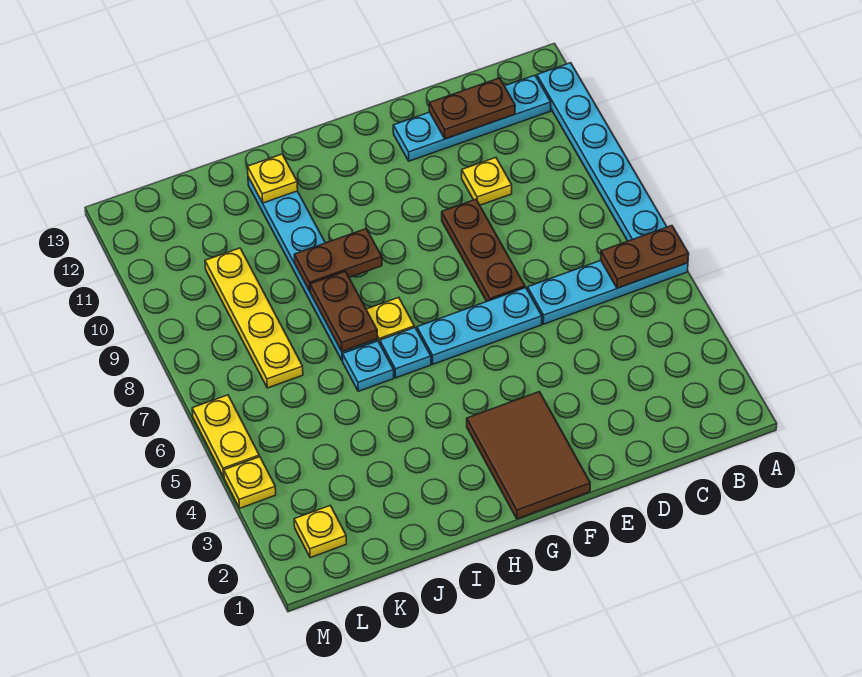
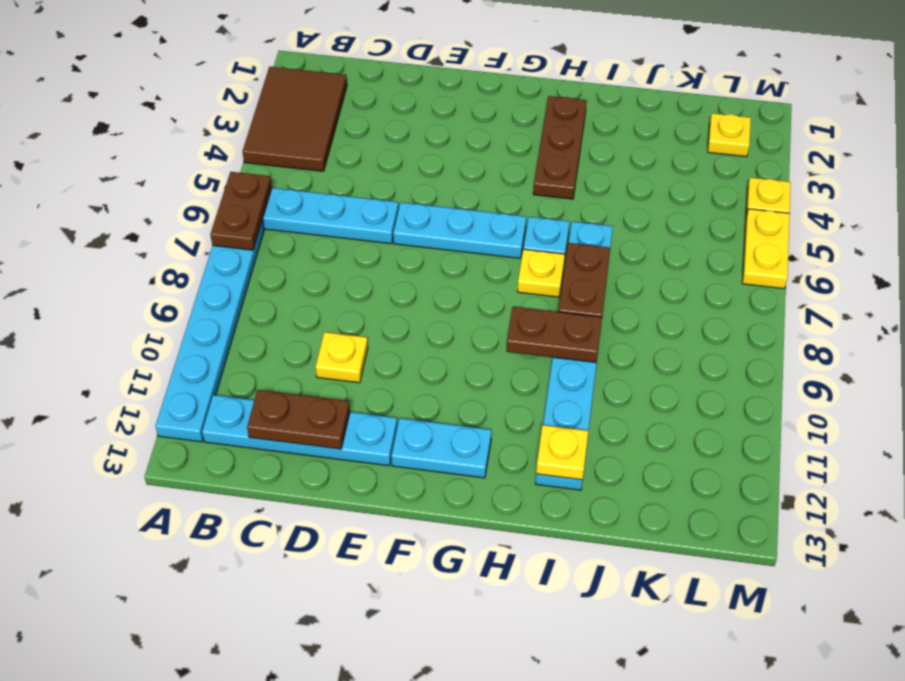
brown plate A6:B6 level 2 -> brown plate A6:A7 level 2
brown plate E7:E9 level 1 -> brown plate H2:H4 level 1
brown tile F1:G3 level 1 -> brown tile A2:B4 level 1
none -> cyan plate F12:G12 level 1
yellow plate K7:K10 level 1 -> none

